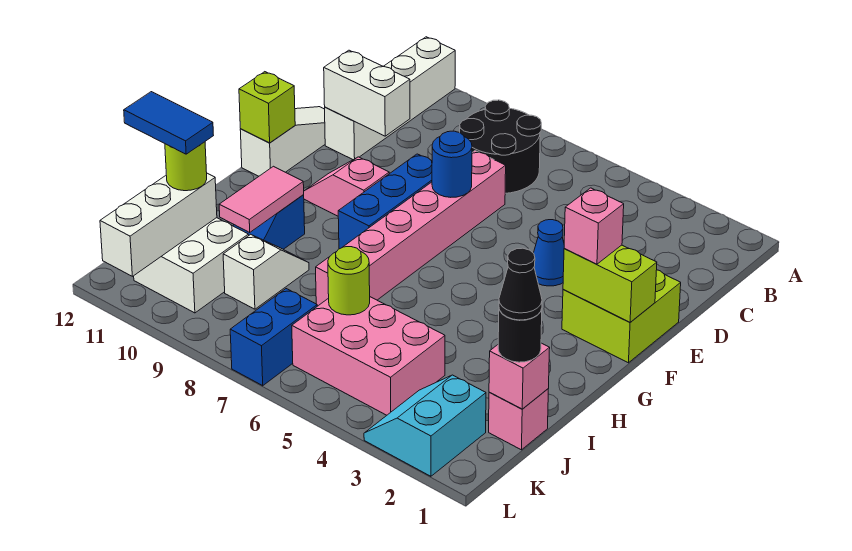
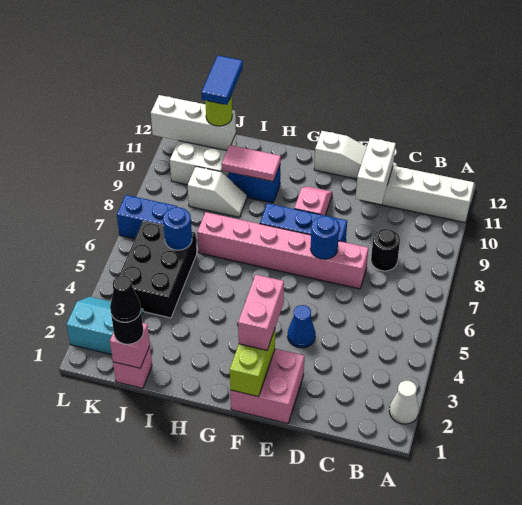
none -> white cone A2 level 1
black round brick B7:C8 level 1 -> black round brick C8 level 1
lime brick E1:F2 level 1 -> pink brick E1:F2 level 1
pink brick F2 level 3 -> pink brick F2:F3 level 3
lime brick F12 level 2 -> none
pink brick J4:K6 level 1 -> black brick J4:K6 level 1
lime round brick J6 level 2 -> blue round brick J6 level 2

